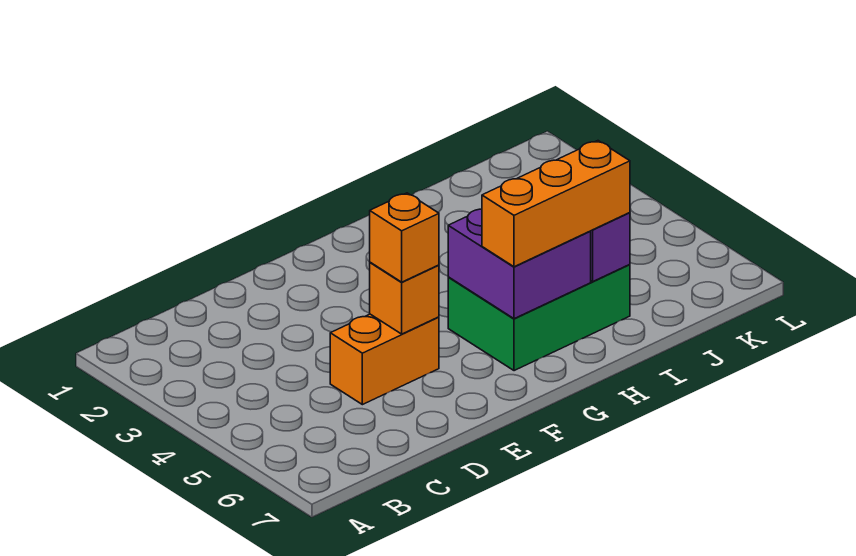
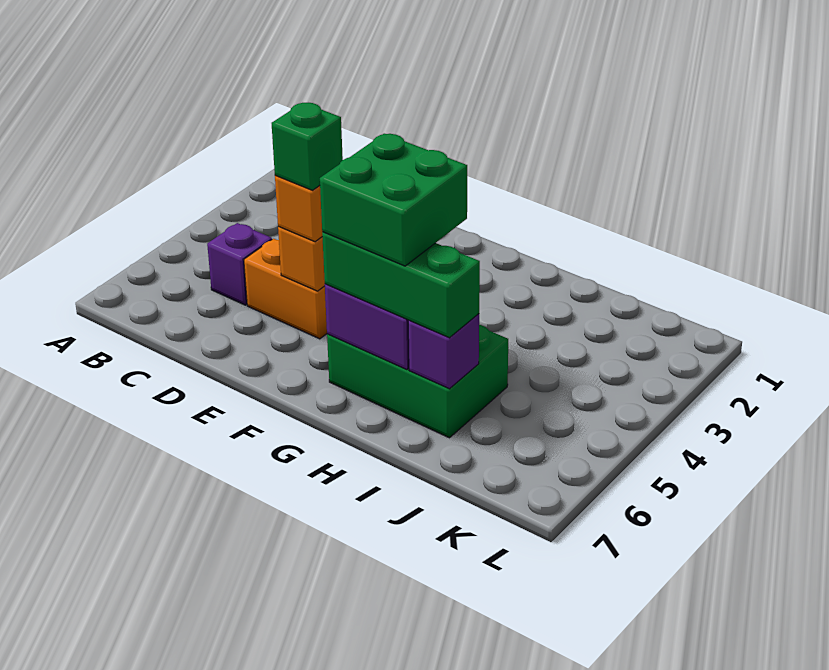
none -> purple brick C5 level 1
none -> green brick E5 level 4
none -> green brick G5:H6 level 4
orange brick G6:I6 level 3 -> green brick G6:I6 level 3

